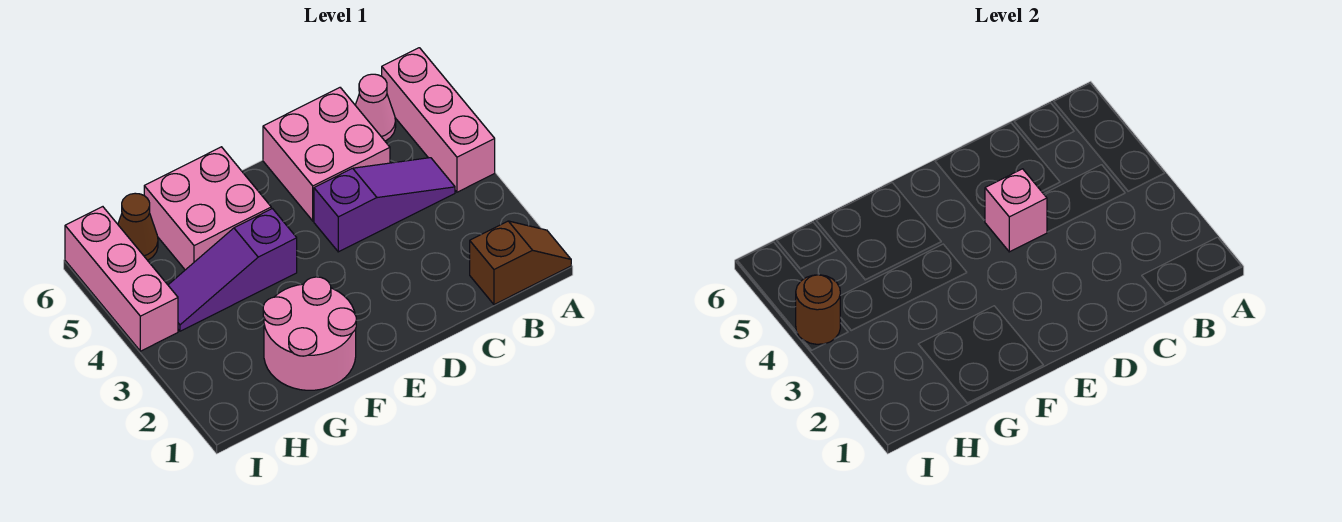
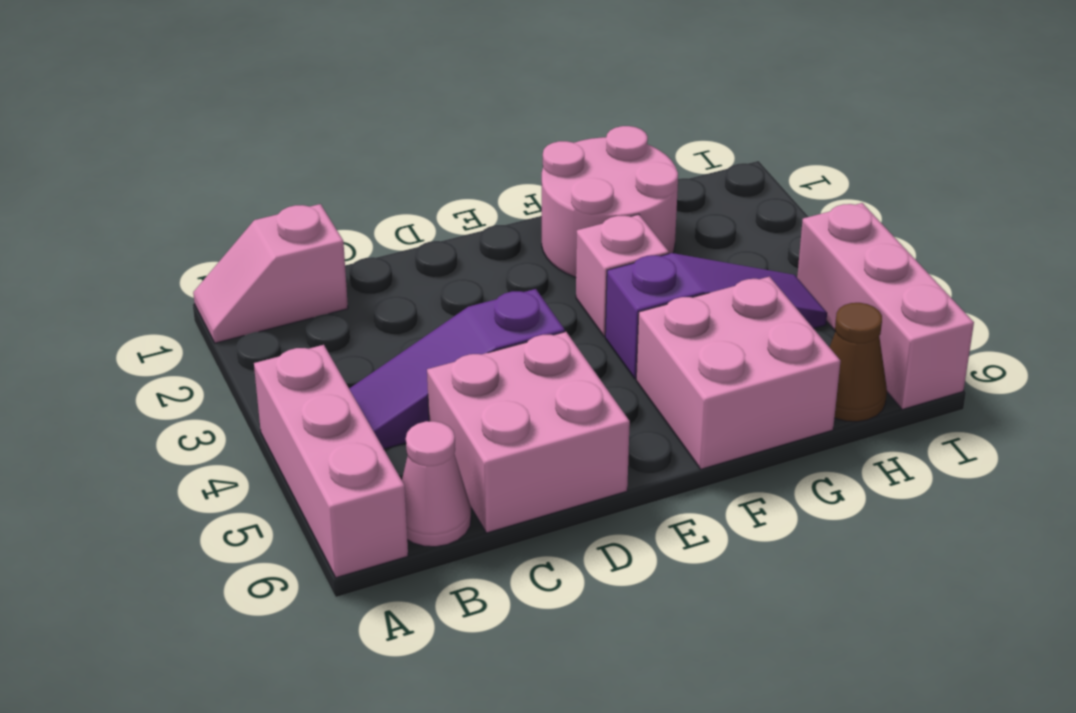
brown slope A1:B1 level 1 top B -> pink slope A1:B1 level 1 top B
pink brick D4 level 2 -> pink brick F3 level 1
brown round brick I4 level 2 -> none

